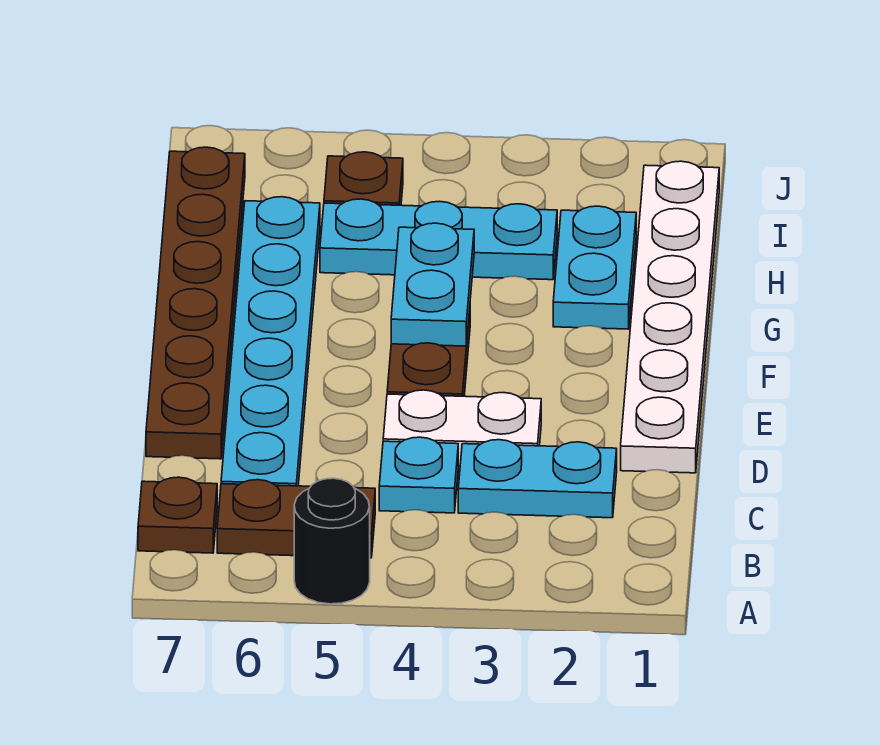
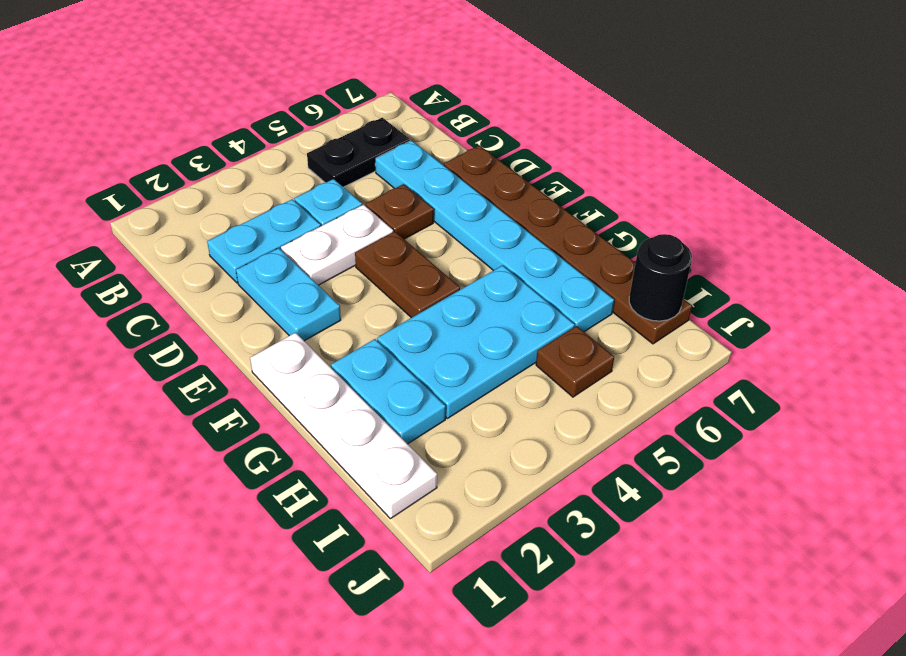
black round brick A5 level 1 -> black round brick I7 level 2
brown plate B5:B6 level 1 -> black plate B5:B6 level 1
brown plate B7 level 1 -> brown plate D5 level 1
white plate D1:I1 level 1 -> white plate F1:I1 level 1
cyan plate F4:G4 level 2 -> cyan plate D2:E2 level 1
cyan plate H3:H5 level 1 -> cyan plate G3:H5 level 1

